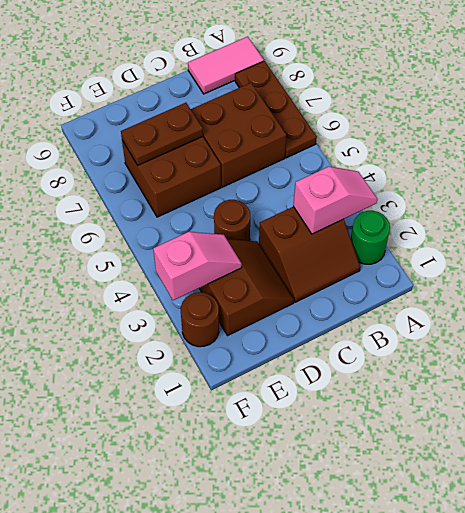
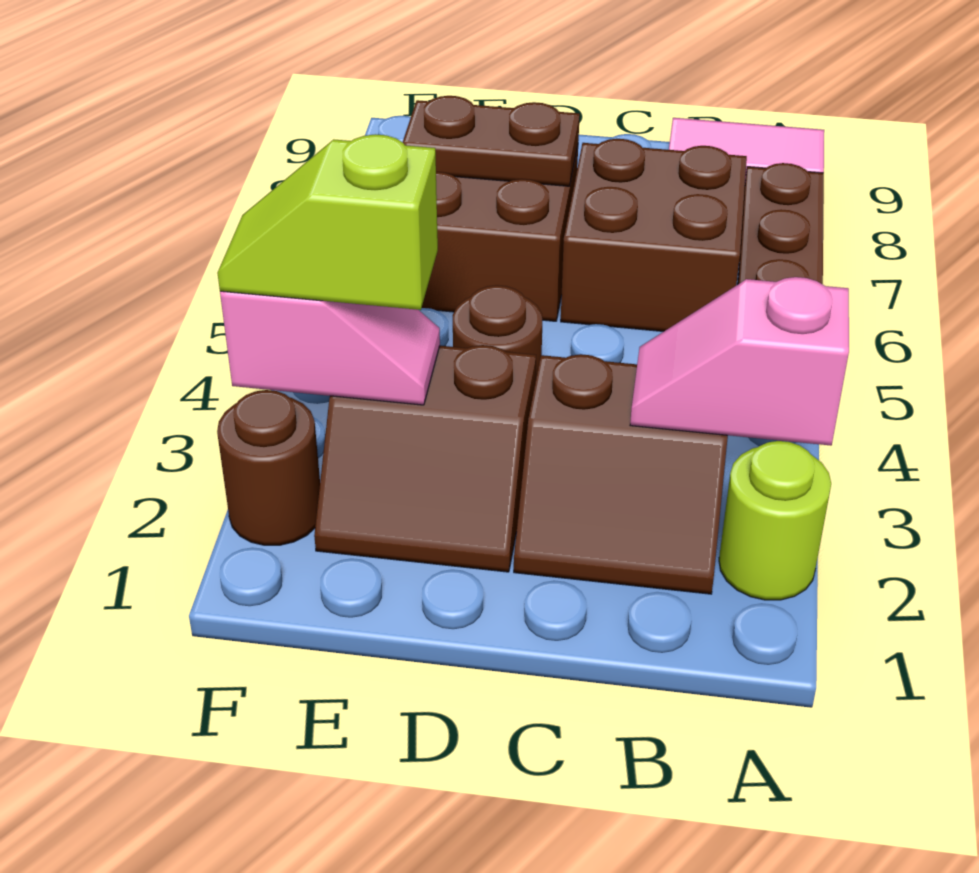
green round brick A2 level 1 -> lime round brick A2 level 1
pink slope A3:B3 level 2 top B -> pink slope A3:B3 level 2 top A
brown slope D2:E3 level 1 top E -> brown slope D2:E3 level 1 top 3
none -> lime slope E3:F3 level 3 top E

